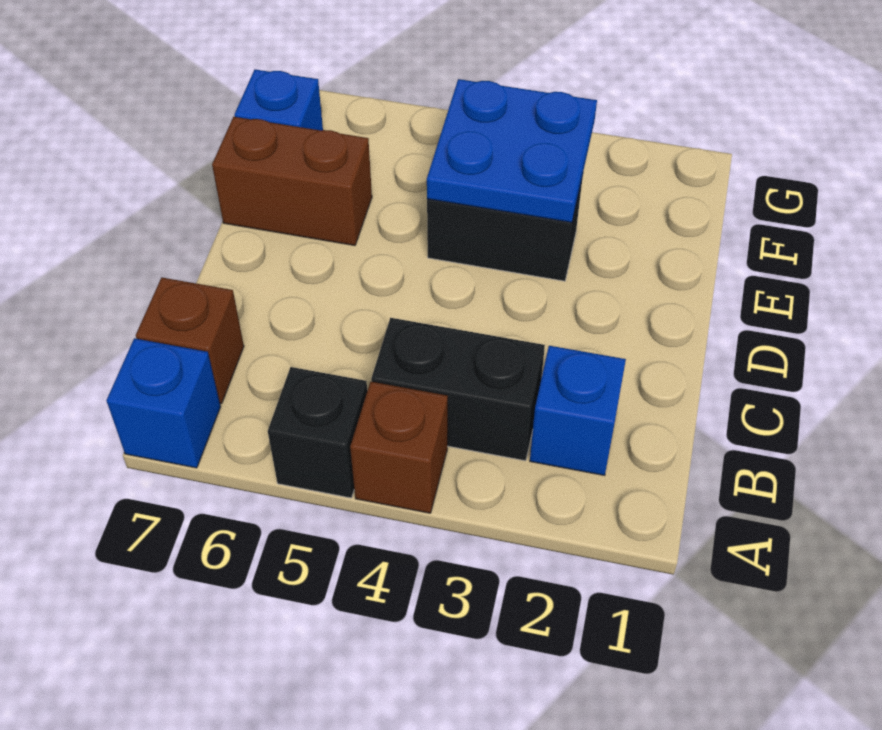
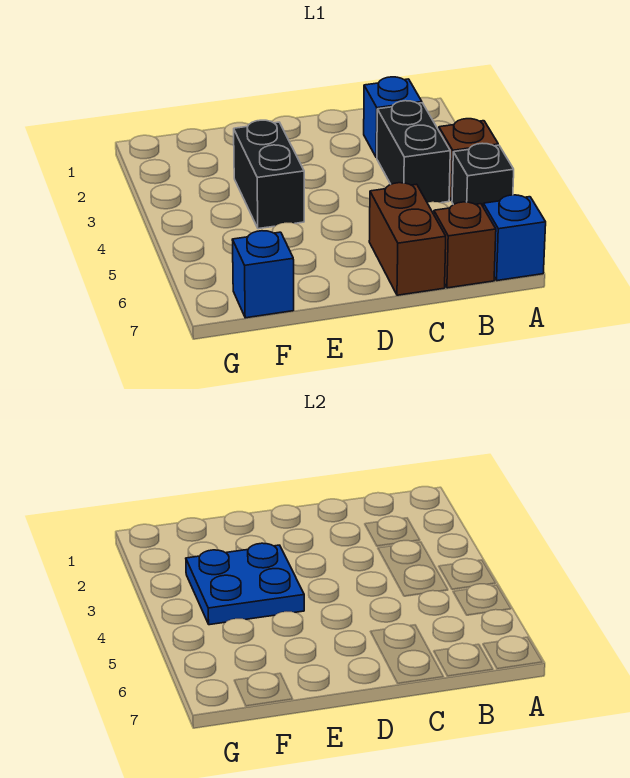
brown brick E6:E7 level 1 -> brown brick C6:C7 level 1

